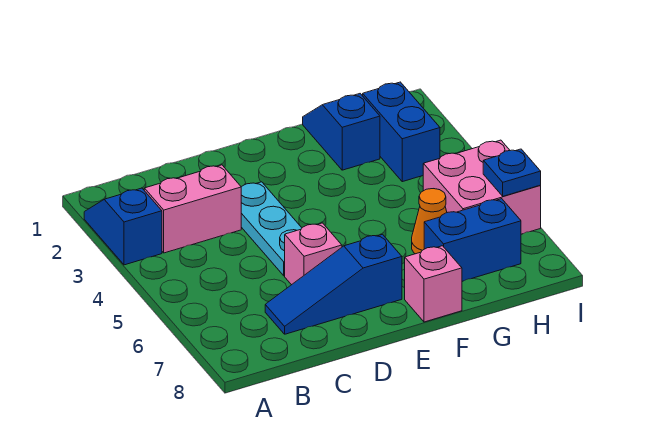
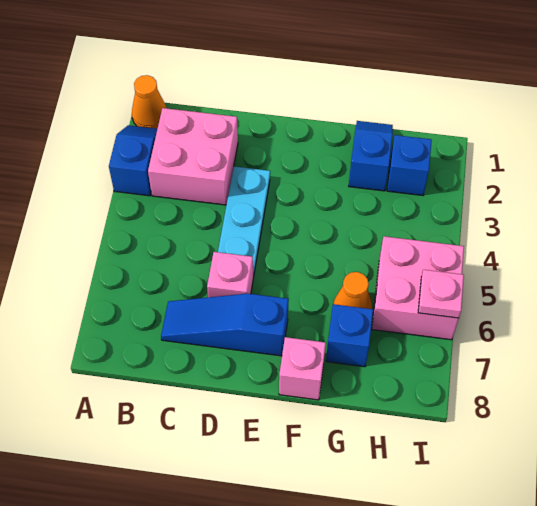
none -> orange cone A1 level 1
pink brick B3:C3 level 1 -> pink brick B2:C3 level 1
blue brick G7:H7 level 1 -> blue brick G7 level 1
blue brick H2:H3 level 1 -> blue brick H2 level 1
blue plate I6 level 2 -> pink plate I6 level 2

